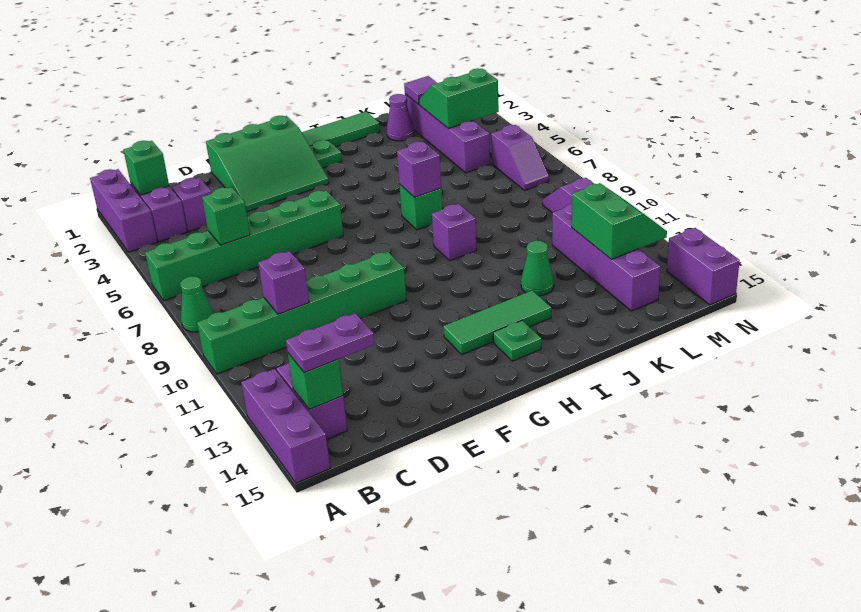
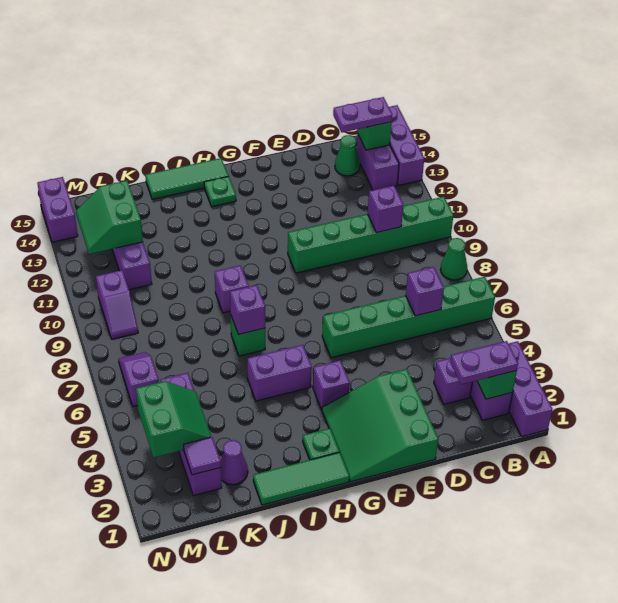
none -> purple plate B2:C2 level 3
green brick C6 level 2 -> purple brick C6 level 2
green slope E1:G3 level 1 top 1 -> green slope E1:G3 level 1 top E
none -> purple brick G4 level 1
green tile G13:I13 level 1 -> green tile H15:J15 level 1
none -> purple brick H5:I5 level 1
green cone J12 level 1 -> green cone C14 level 1
green slope L3:M4 level 2 top 4 -> green slope L3:M4 level 2 top M

